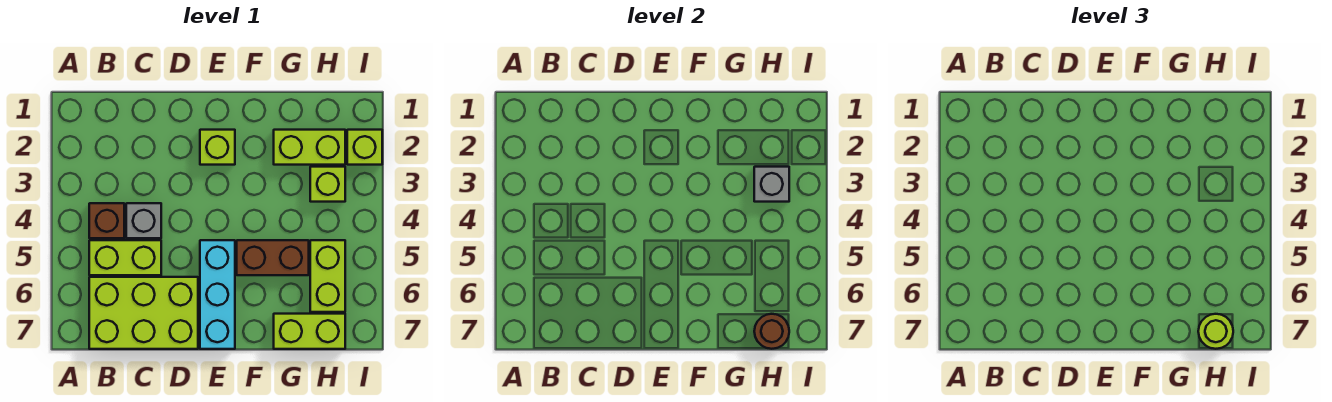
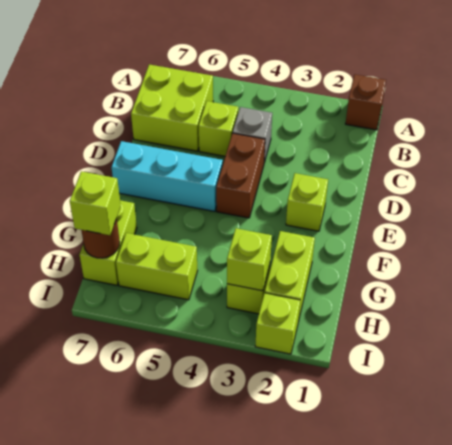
brown brick B4 level 1 -> brown brick A1 level 1
lime brick B5:C5 level 1 -> lime brick C5 level 1
lime brick B6:D7 level 1 -> lime brick B6:C7 level 1
brown brick F5:G5 level 1 -> brown brick D4:E4 level 1
grey brick H3 level 2 -> lime brick H3 level 2
lime round brick H7 level 3 -> lime brick H7 level 3

